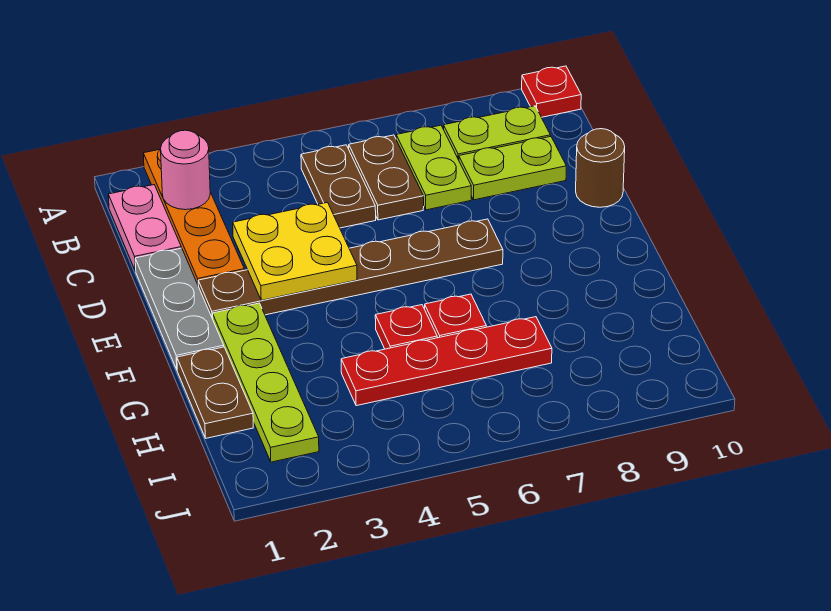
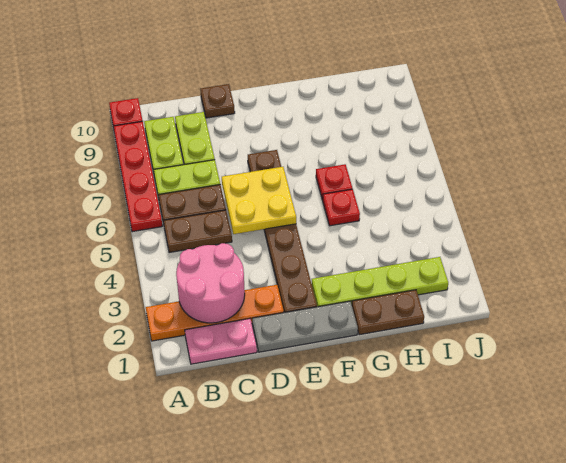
pink round brick B2 level 2 -> pink round brick B2:C3 level 2
yellow plate D3:E4 level 2 -> yellow plate D5:E6 level 2
brown round brick D10 level 1 -> brown plate D10 level 1
red plate H4:H7 level 1 -> red plate A6:A9 level 1

